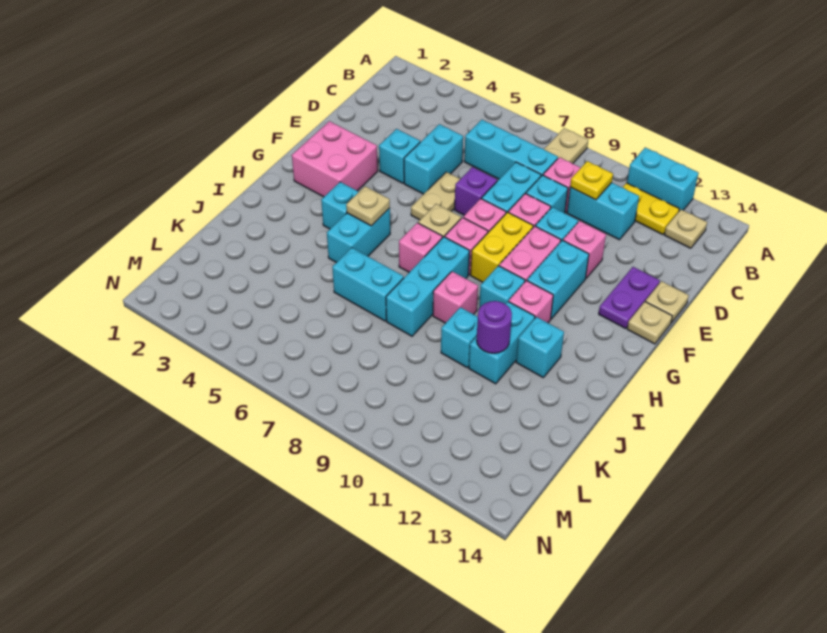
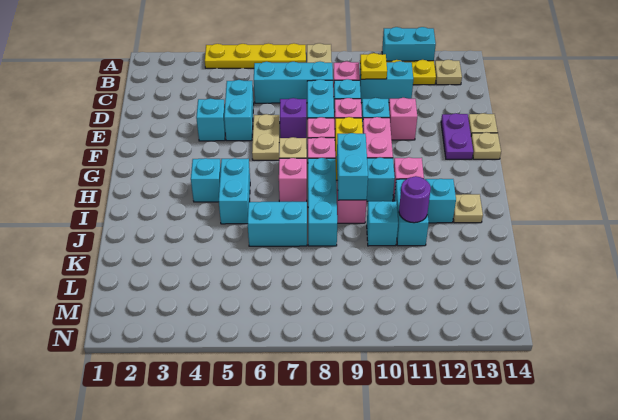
none -> yellow plate A4:A7 level 1
pink brick F2:G3 level 1 -> none
cyan brick F11:G11 level 1 -> cyan brick H9:I9 level 2
tan plate H5 level 2 -> tan plate I13 level 1

